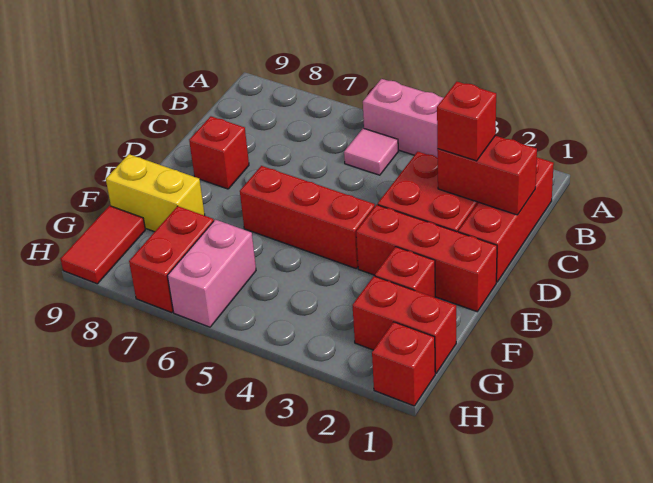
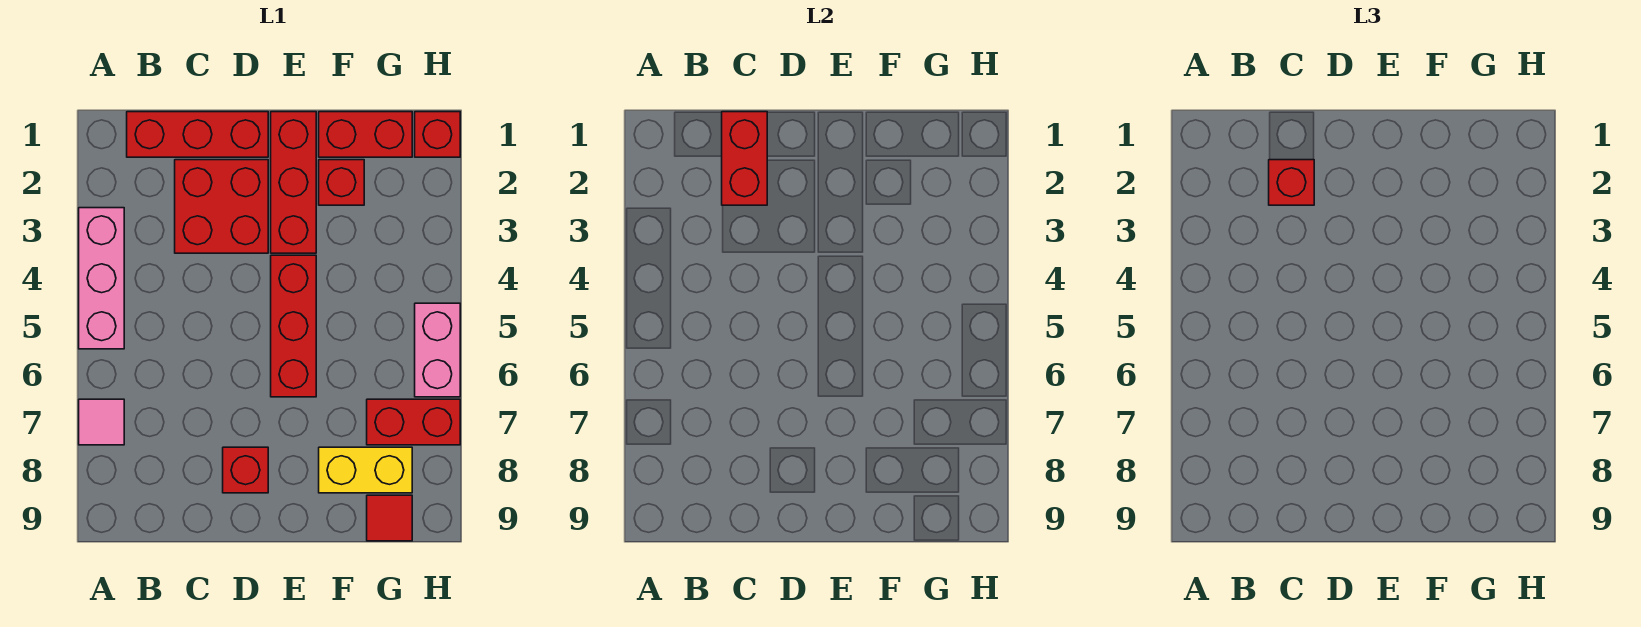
pink tile B5 level 1 -> pink tile A7 level 1
yellow brick F8:F9 level 1 -> yellow brick F8:G8 level 1
red brick G1:G2 level 1 -> red brick F1:G1 level 1
pink brick G6:H6 level 1 -> pink brick H5:H6 level 1
red tile G9:H9 level 1 -> red tile G9 level 1

